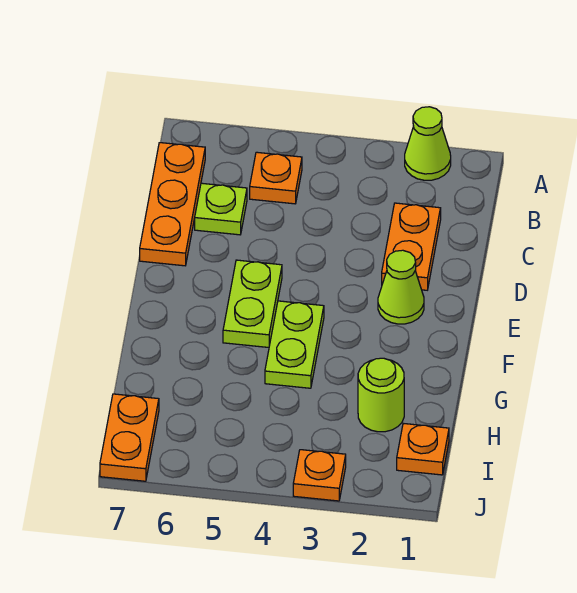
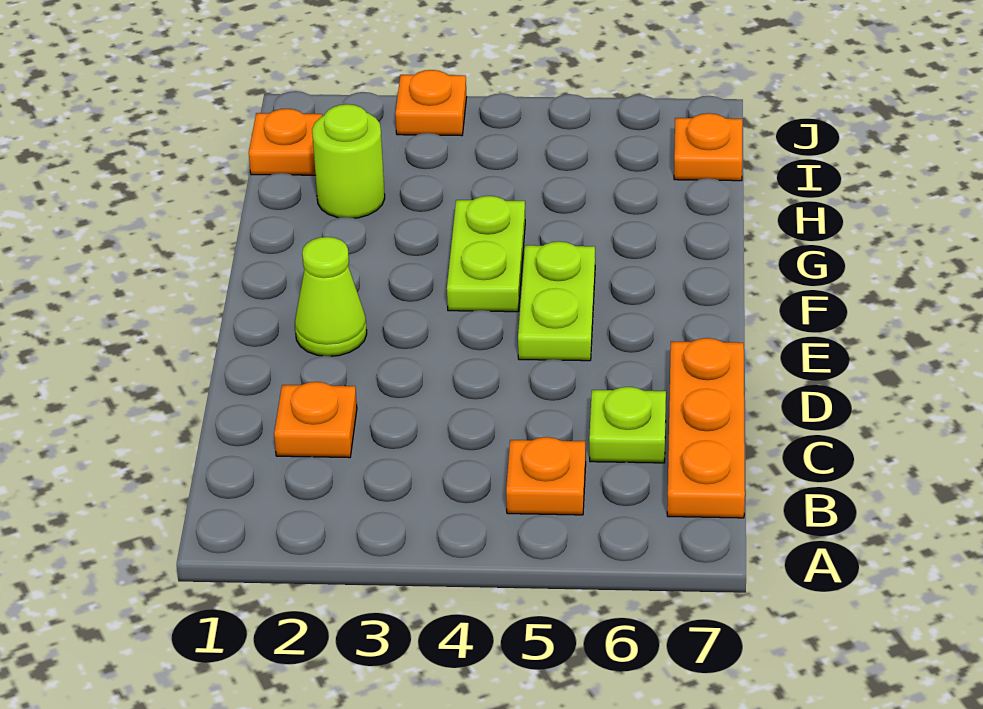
lime cone A2 level 1 -> none
orange plate C2:D2 level 1 -> orange plate C2 level 1
orange plate I7:J7 level 1 -> orange plate I7 level 1

